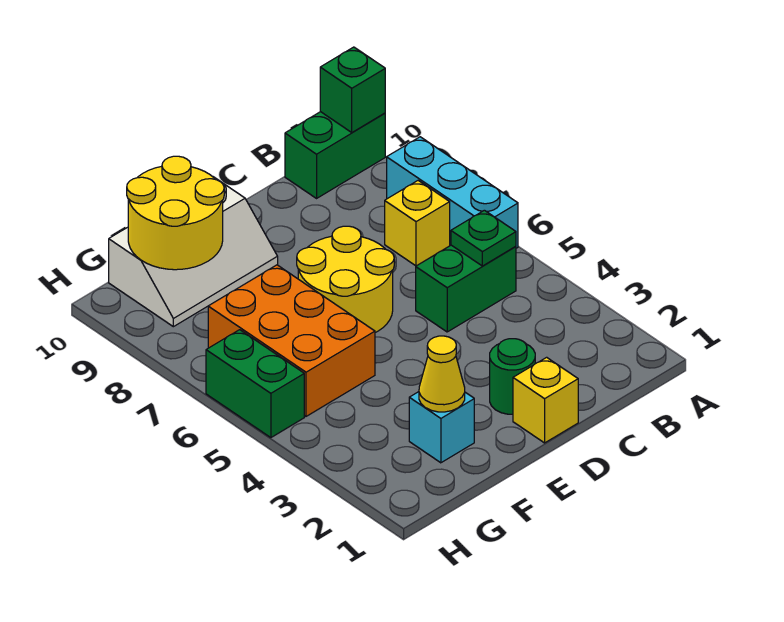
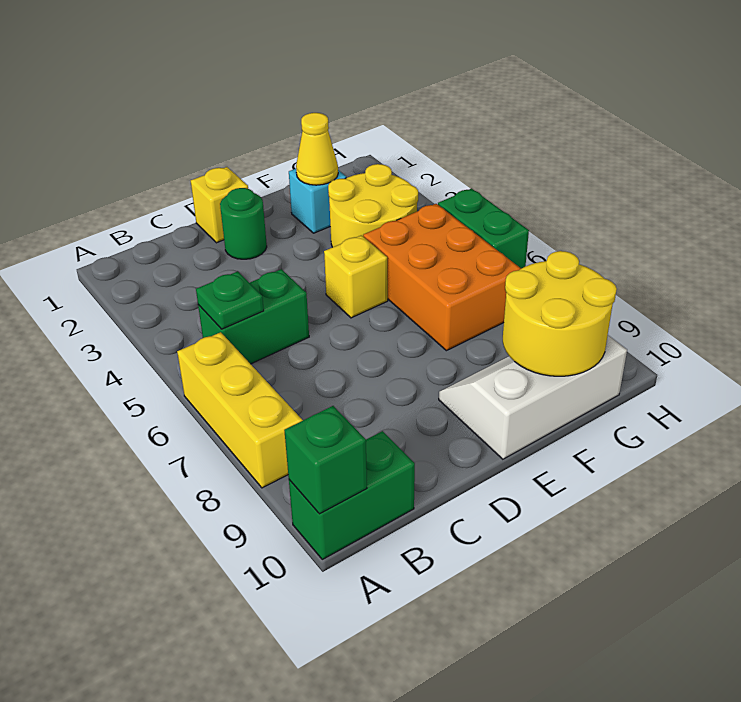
cyan brick A6:A8 level 1 -> yellow brick A6:A8 level 1
yellow brick B7 level 1 -> yellow brick E5 level 1
yellow round brick D6:E7 level 1 -> yellow round brick F3:G4 level 1

